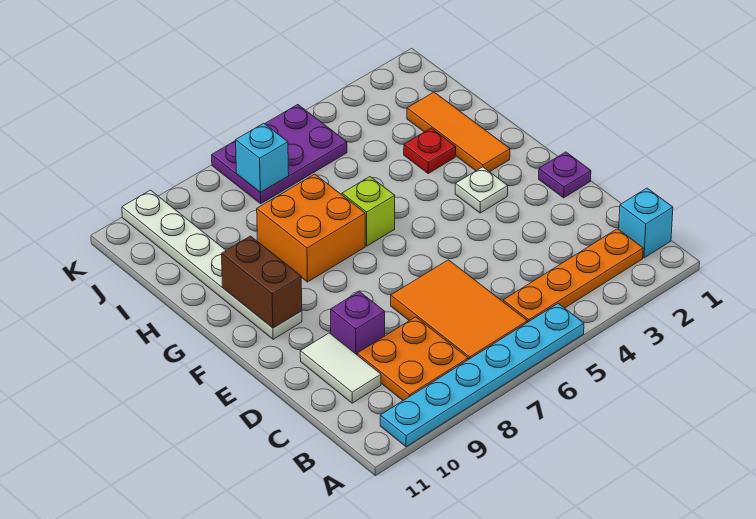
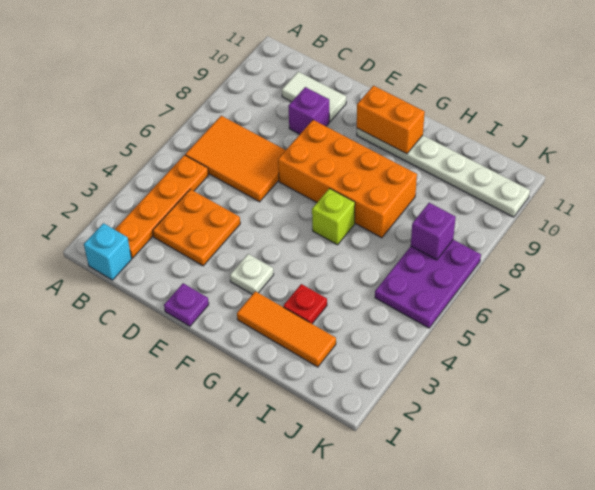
cyan plate A5:A10 level 1 -> none
orange plate B8:C9 level 1 -> orange plate C3:D4 level 1
brown brick F10:G10 level 2 -> orange brick F10:G10 level 2
orange brick G7:H8 level 1 -> orange brick E7:H8 level 1
cyan brick J7 level 2 -> purple brick J7 level 2

